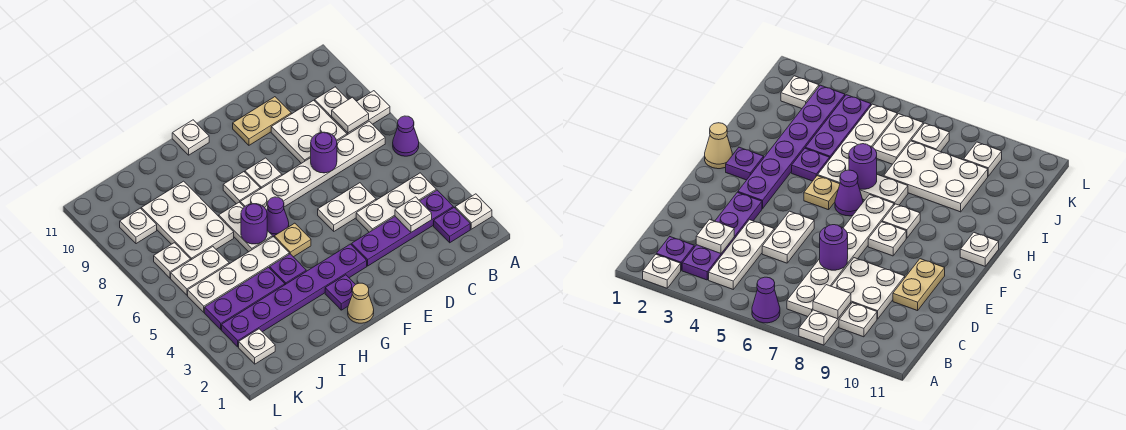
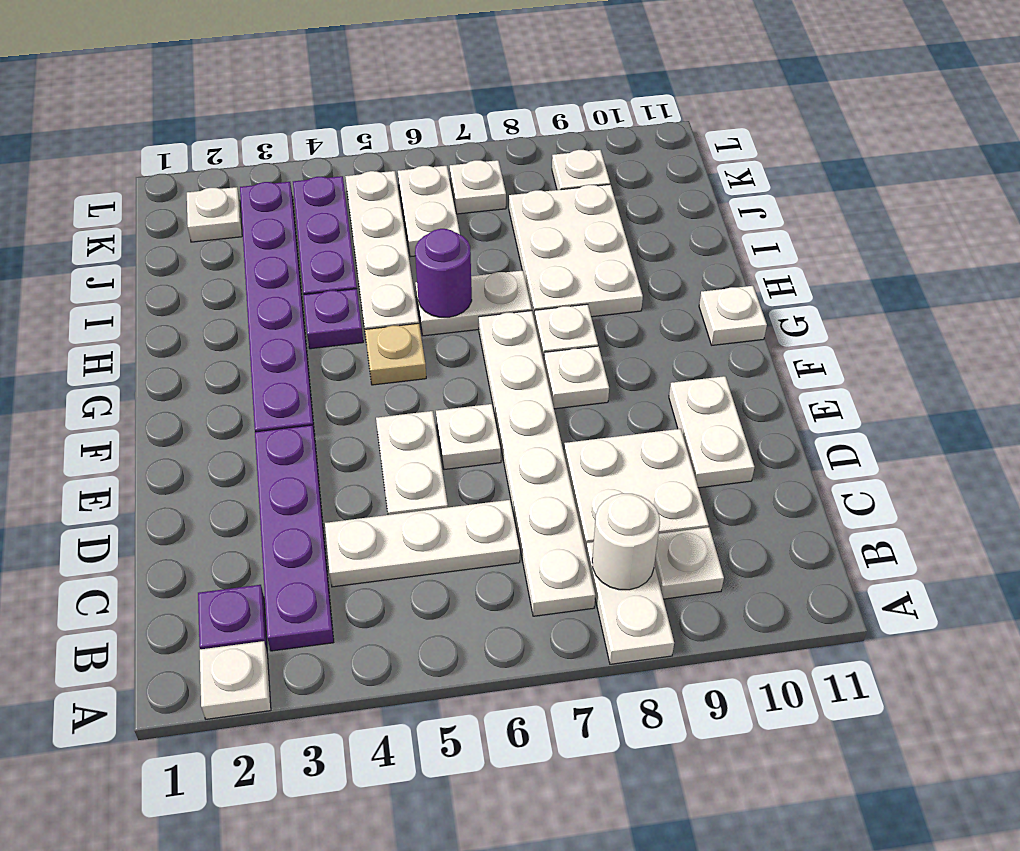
purple cone A6 level 1 -> none
white plate B4:D4 level 1 -> white plate C4:C6 level 1
white tile B8 level 2 -> white round brick B8 level 2
white plate C3 level 2 -> white plate E6 level 1
purple round brick D7 level 2 -> none
tan plate D10:E10 level 1 -> white plate D10:E10 level 1
tan cone G1 level 1 -> none
purple plate G2 level 1 -> none
purple cone G6 level 1 -> none
white plate I7:J9 level 1 -> white plate H8:J9 level 1

